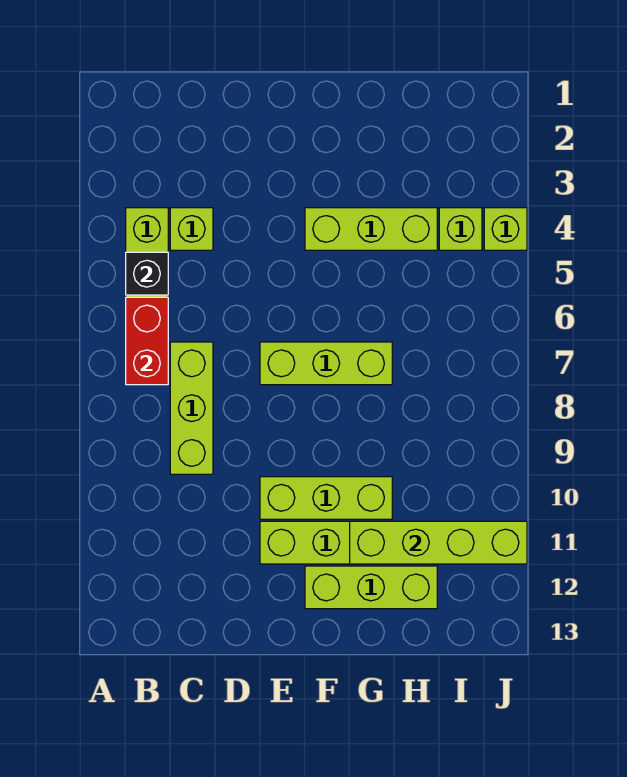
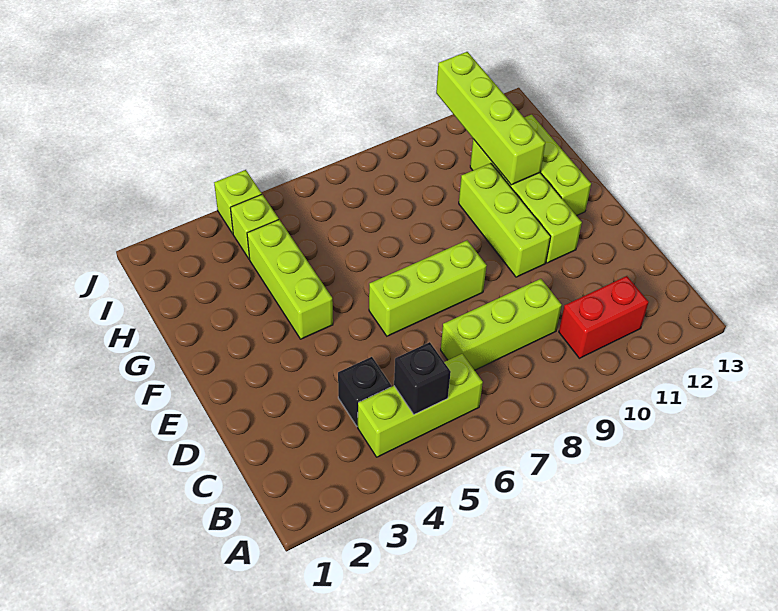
red brick B6:B7 level 2 -> red brick B10:B11 level 1
lime brick C4 level 1 -> black brick C4 level 1
lime brick E7:G7 level 1 -> lime brick E6:E8 level 1

